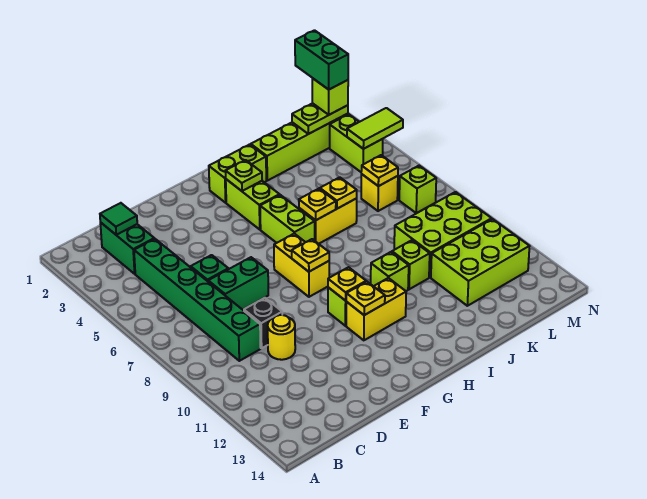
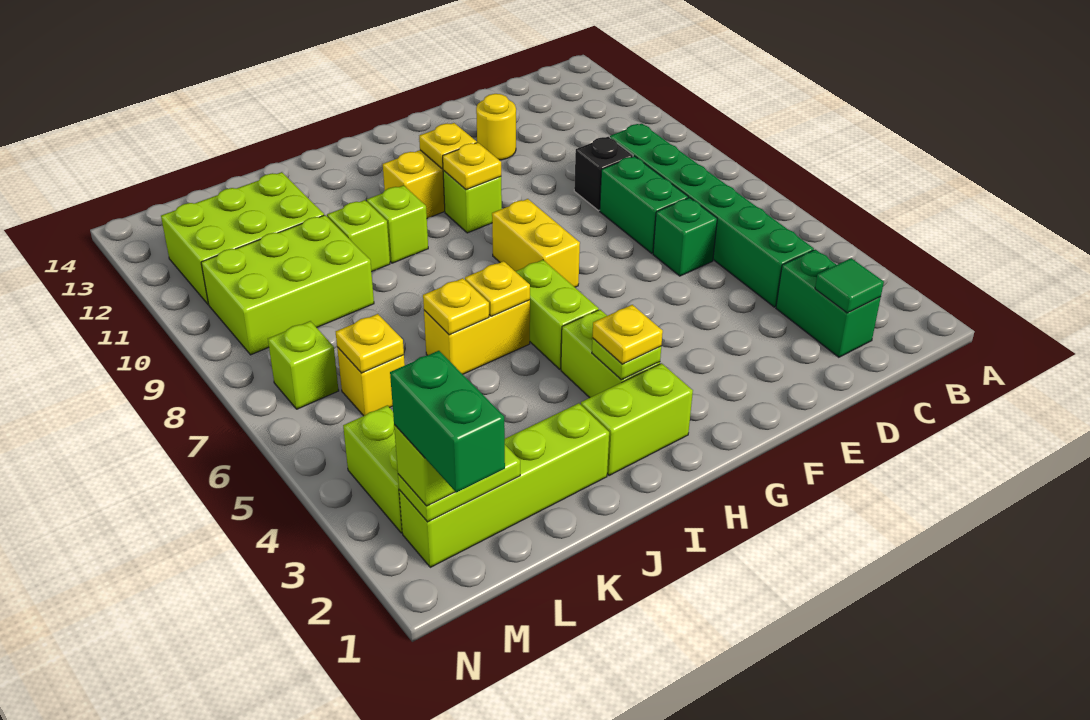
green brick D7:E7 level 1 -> green brick D7:D8 level 1
yellow round brick D10 level 1 -> yellow round brick E12 level 1
yellow plate G8 level 2 -> yellow plate H3 level 3
lime tile M4:N4 level 2 -> none

